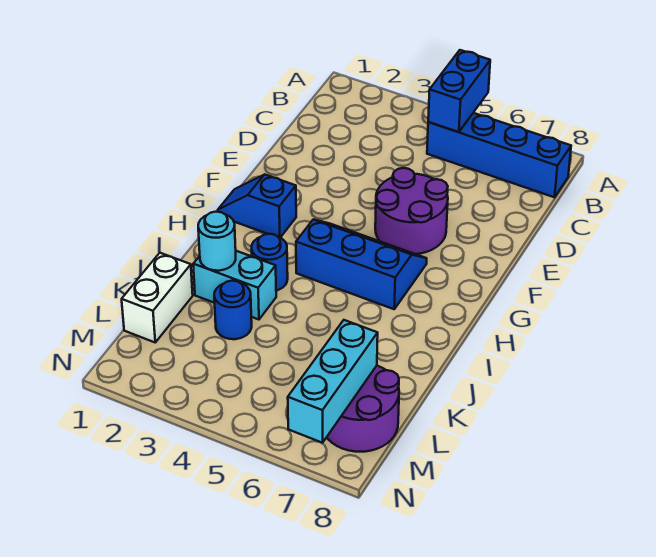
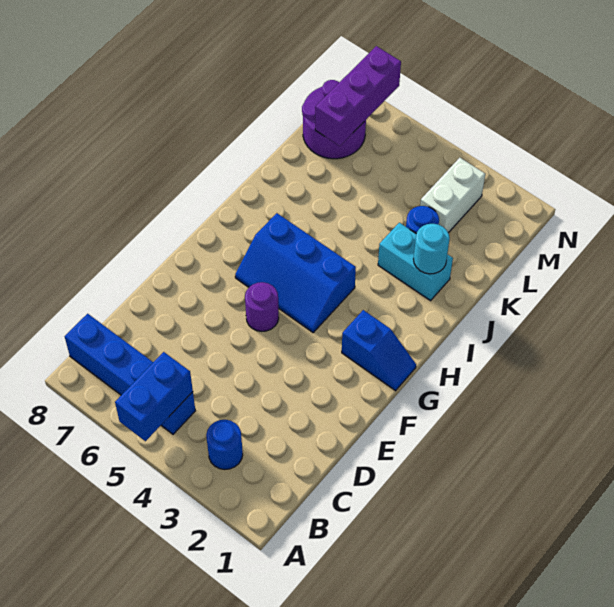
purple round brick E5:F6 level 1 -> purple round brick F5 level 1
blue round brick I3 level 1 -> blue round brick B3 level 1
white brick K1:L1 level 1 -> white brick L3:M3 level 1
cyan brick L7:N7 level 2 -> purple brick L7:N7 level 2

